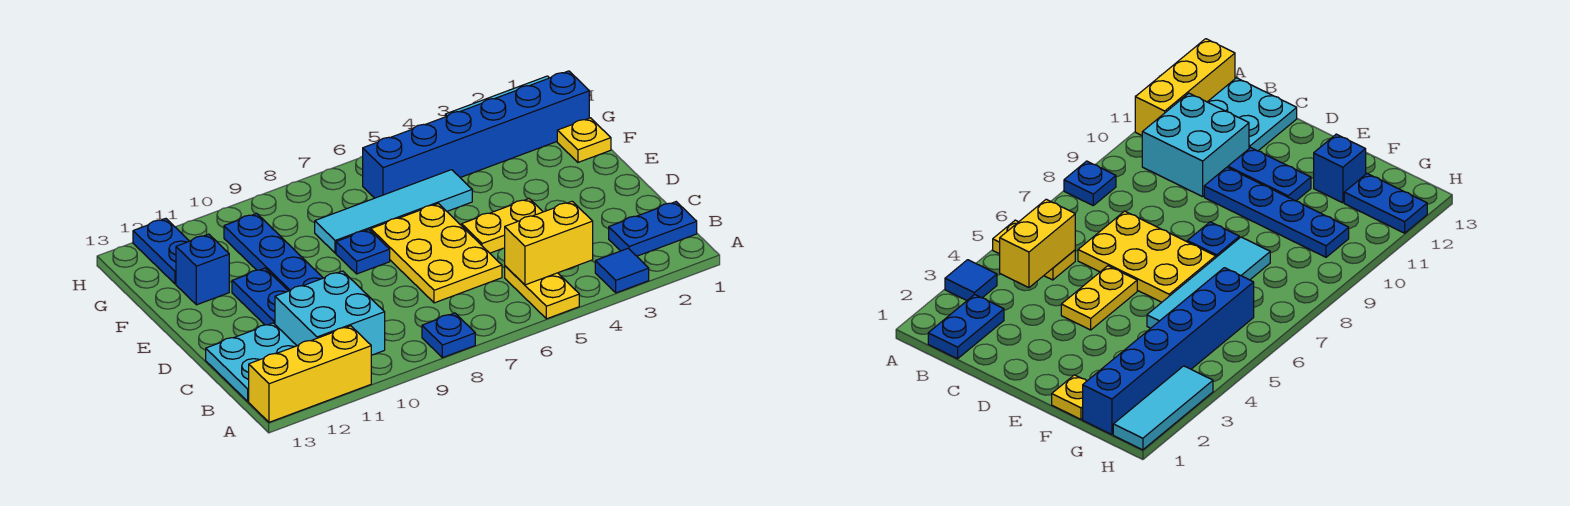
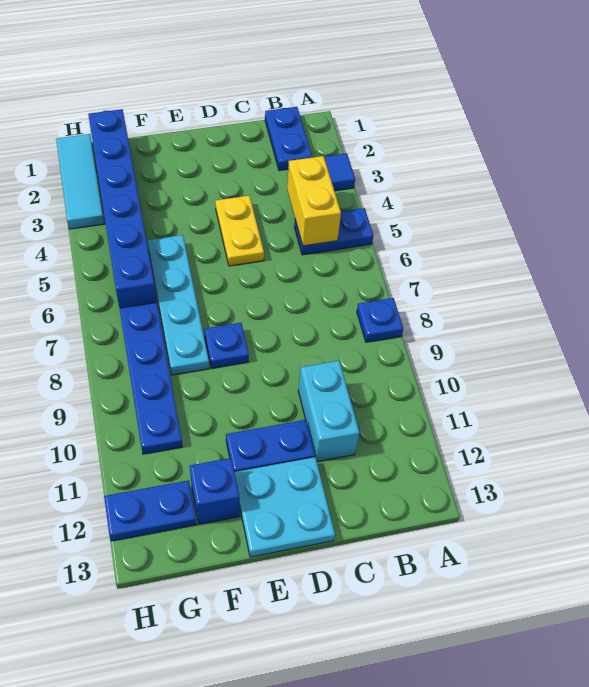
yellow plate A5:B5 level 1 -> blue plate A5:B5 level 1
yellow brick A11:A13 level 1 -> none
cyan brick B10:C11 level 1 -> cyan brick C10:C11 level 1
cyan plate B12:C13 level 1 -> cyan plate D12:E13 level 1
yellow plate C6:E7 level 1 -> none
blue plate D10:G10 level 1 -> blue plate G7:G10 level 1
yellow plate F1 level 1 -> none
cyan tile F5:F8 level 1 -> cyan plate F5:F8 level 1

